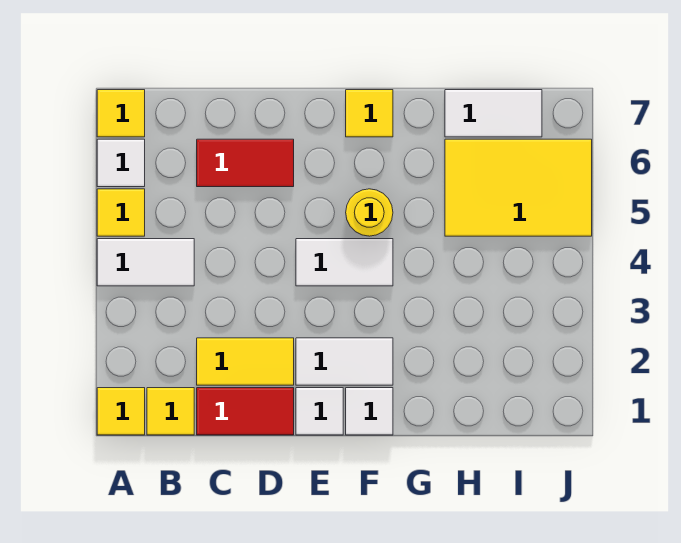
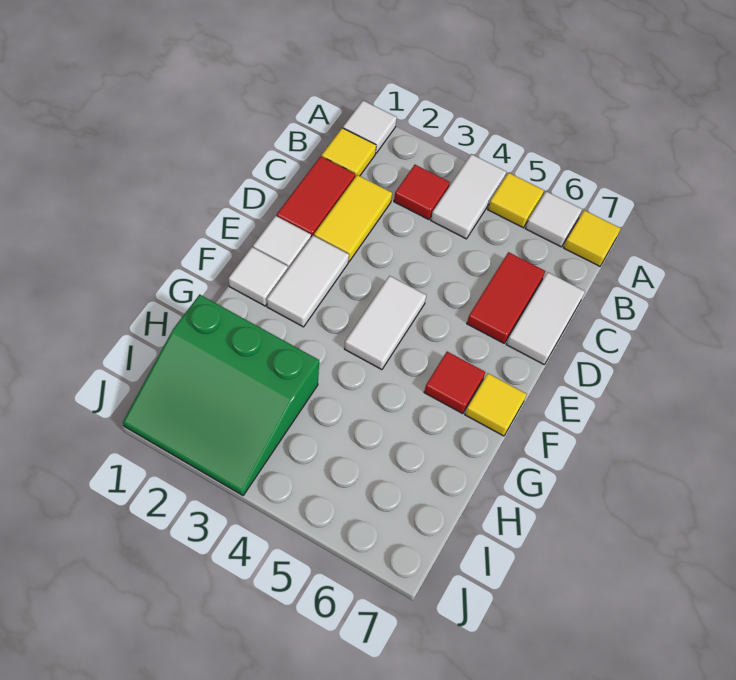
yellow tile A1 level 1 -> white tile A1 level 1
none -> red tile B3 level 1
yellow round brick F5 level 1 -> none
none -> red tile F6 level 1
none -> green slope H1:J3 level 1 top H
yellow tile H5:J6 level 1 -> none
white tile H7:I7 level 1 -> white tile C7:D7 level 1

